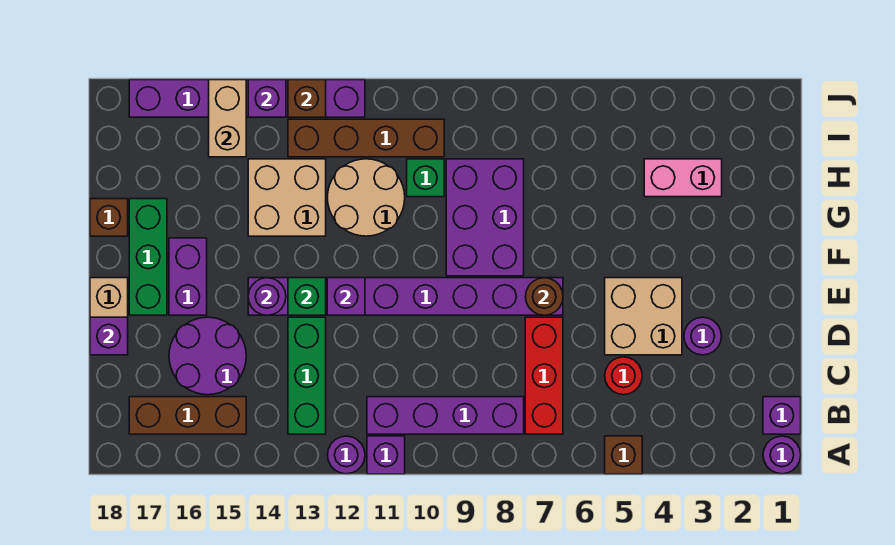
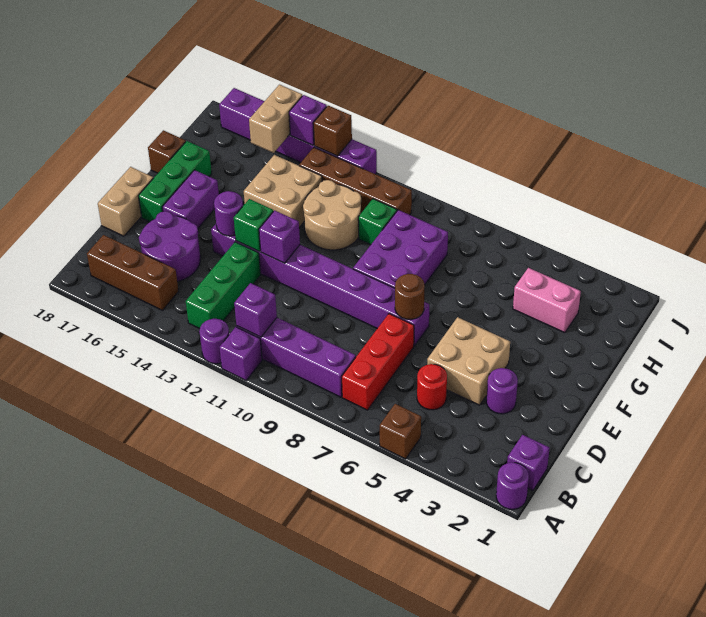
purple brick D18 level 2 -> purple brick B11 level 2

